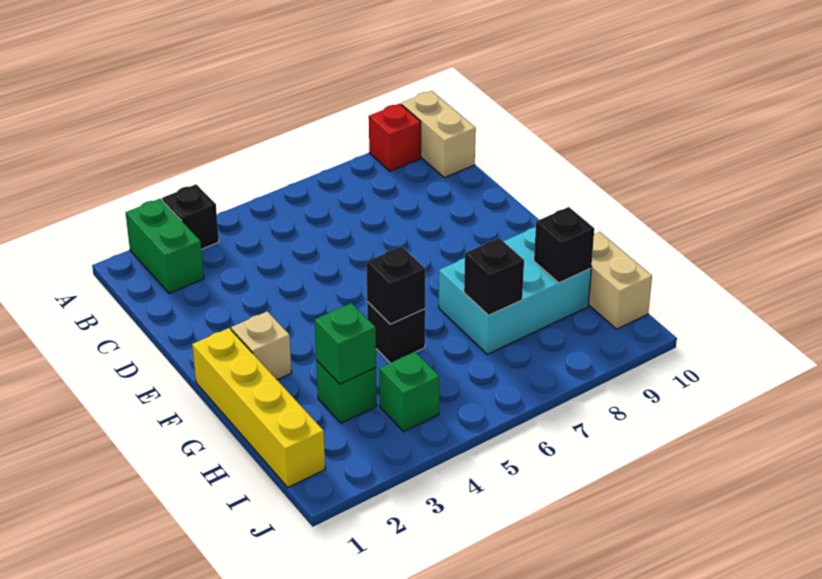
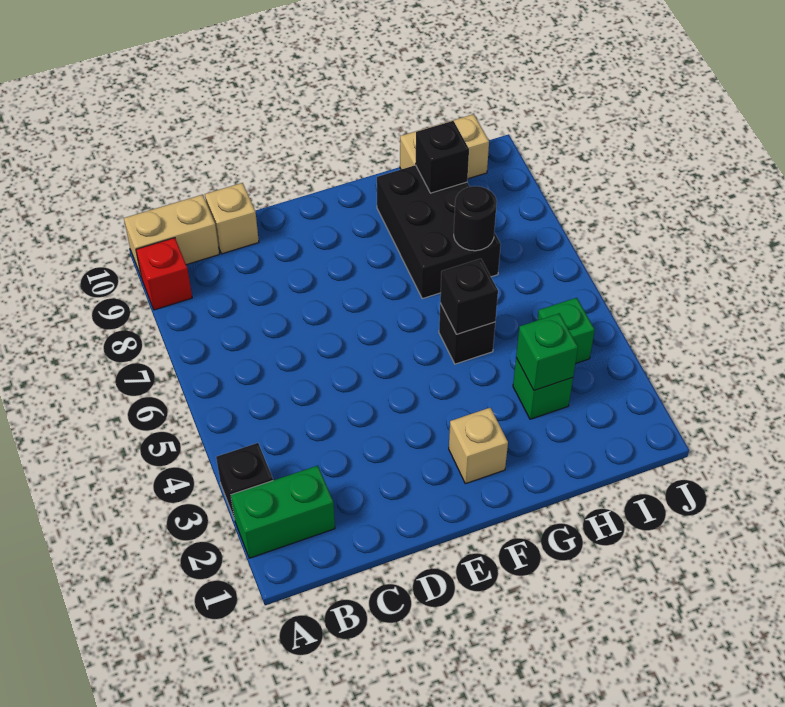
none -> tan brick C10 level 1
yellow brick F1:I1 level 1 -> none
cyan brick G7:H9 level 1 -> black brick G7:H9 level 1
black brick H7 level 2 -> black round brick H7 level 2

